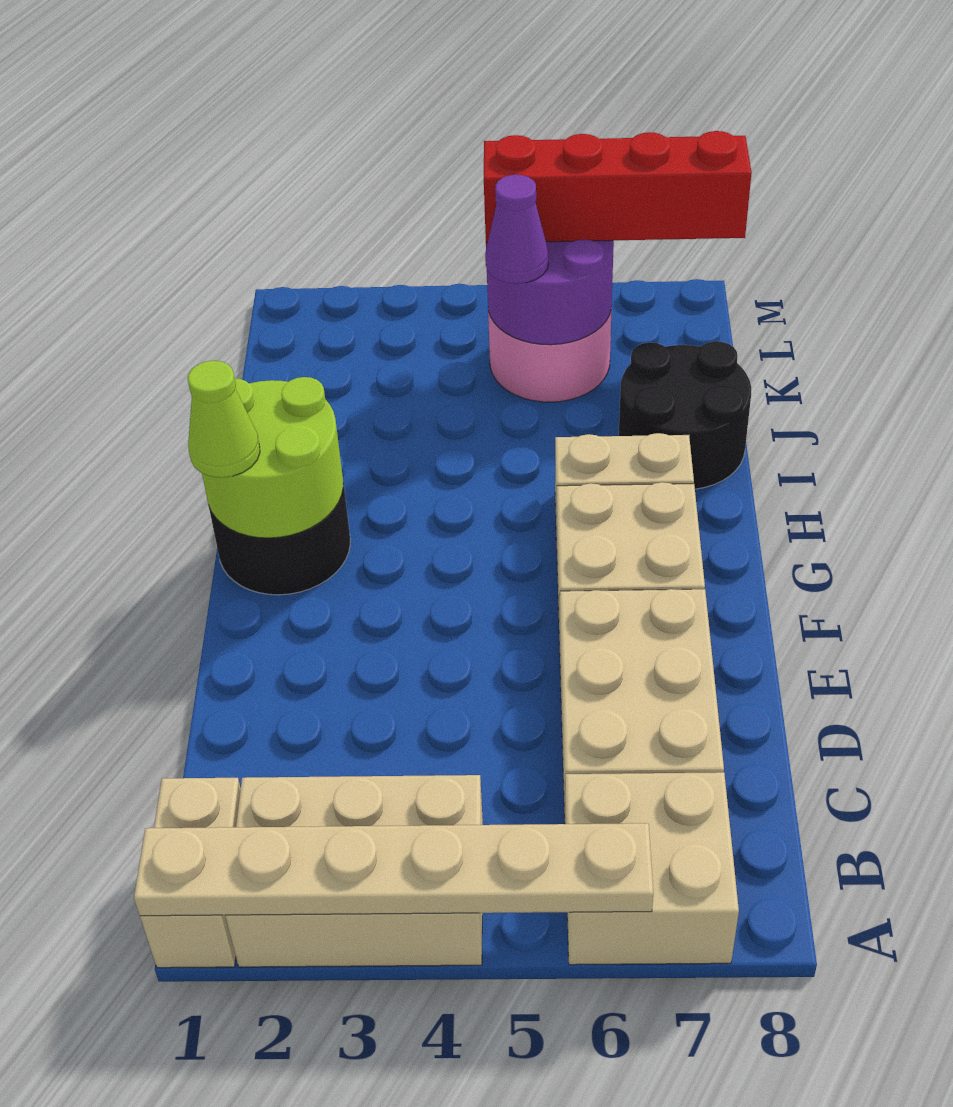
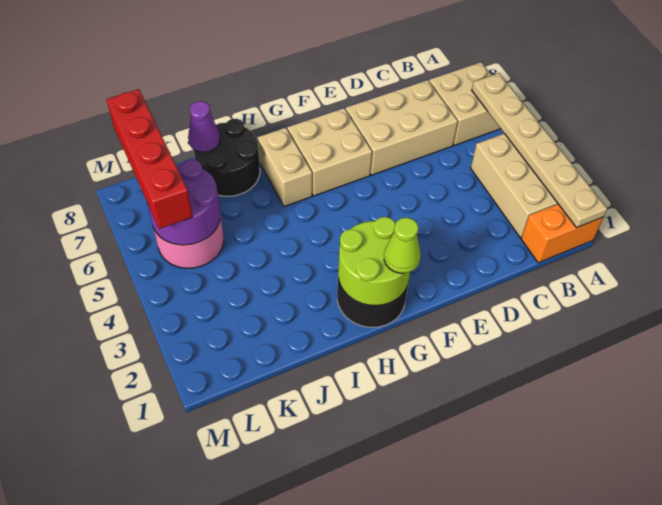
tan brick A1:B1 level 1 -> orange brick A1:B1 level 1
purple cone K5 level 3 -> purple cone J8 level 2

